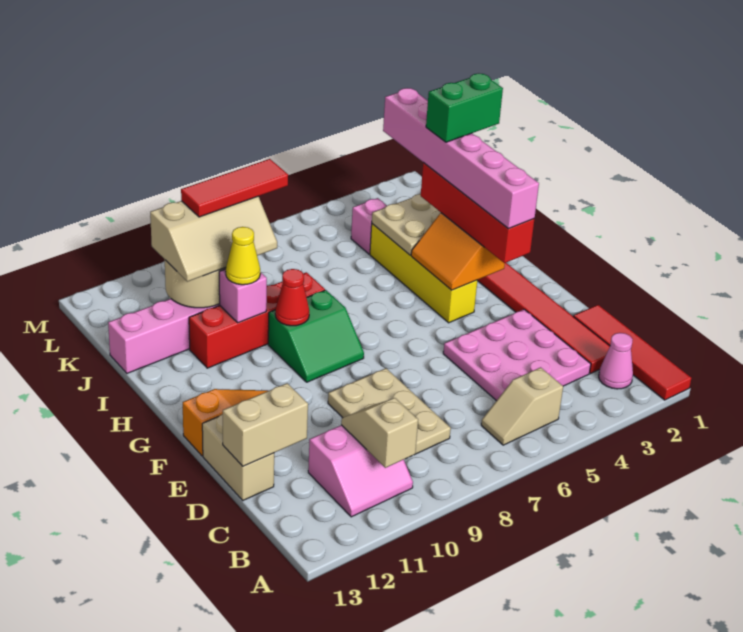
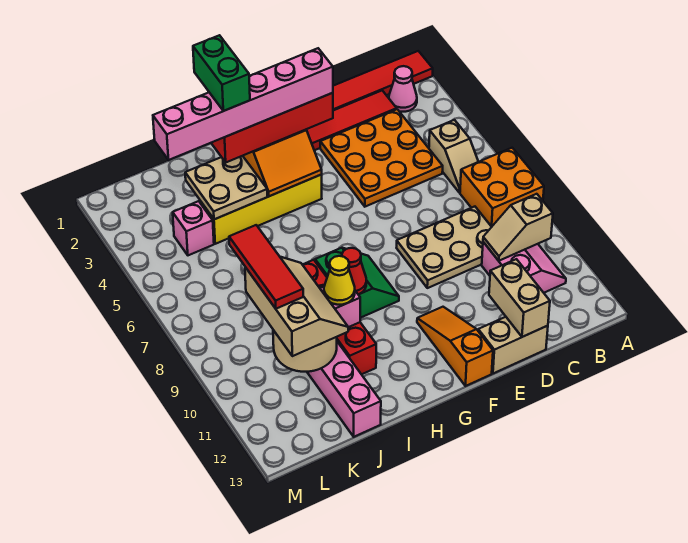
none -> orange brick A7:B8 level 1
pink plate C3:E5 level 1 -> orange plate C3:E5 level 1

